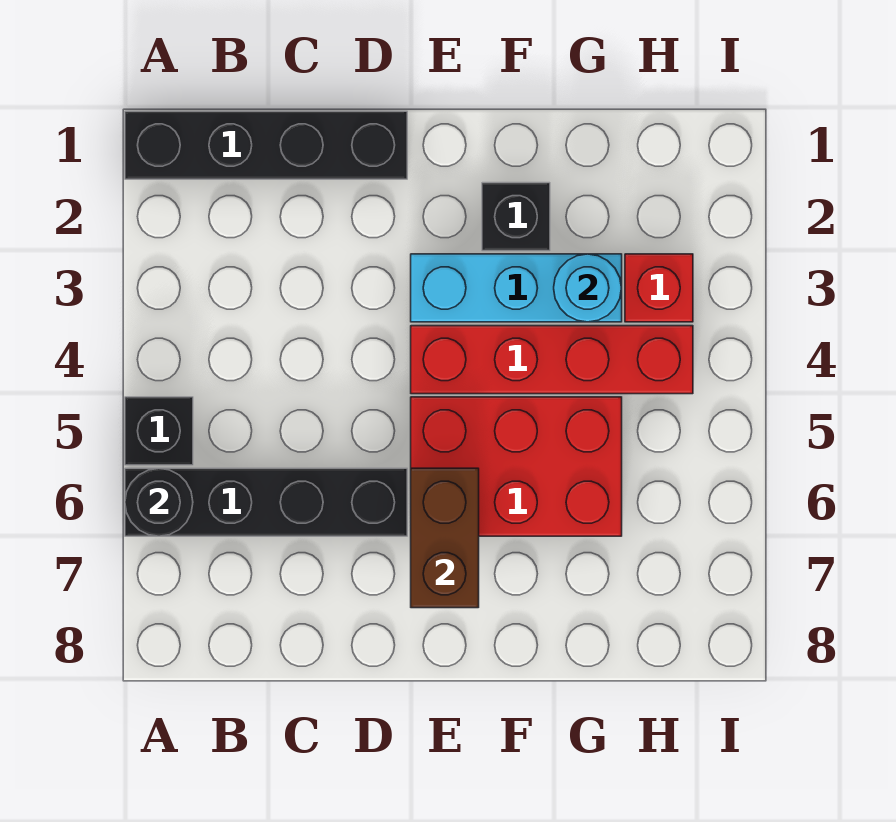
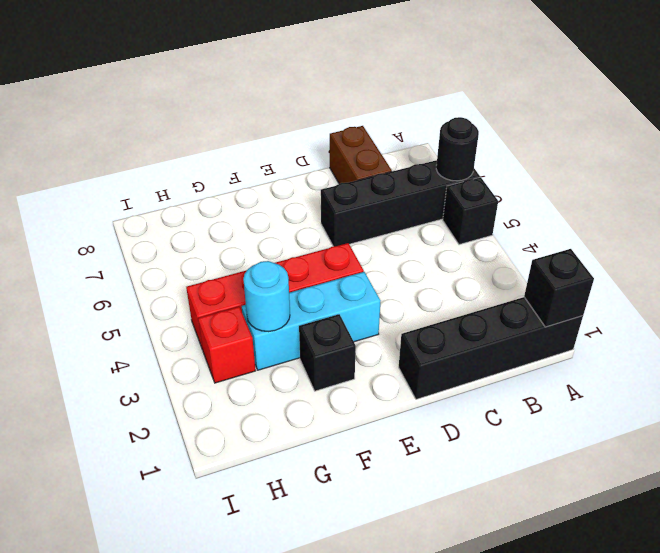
none -> black brick A1 level 2
red brick E5:G6 level 1 -> none
brown brick E6:E7 level 2 -> brown brick C7:C8 level 1

